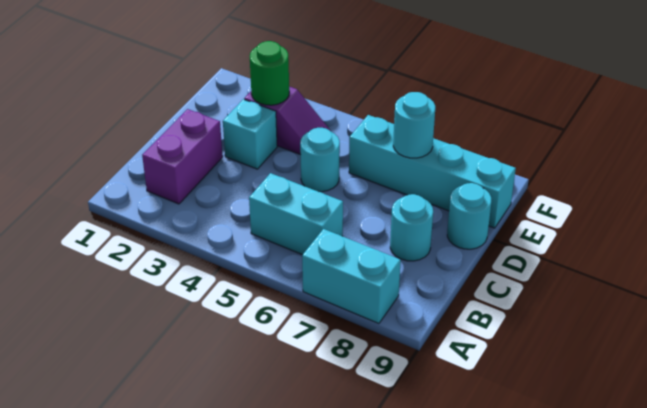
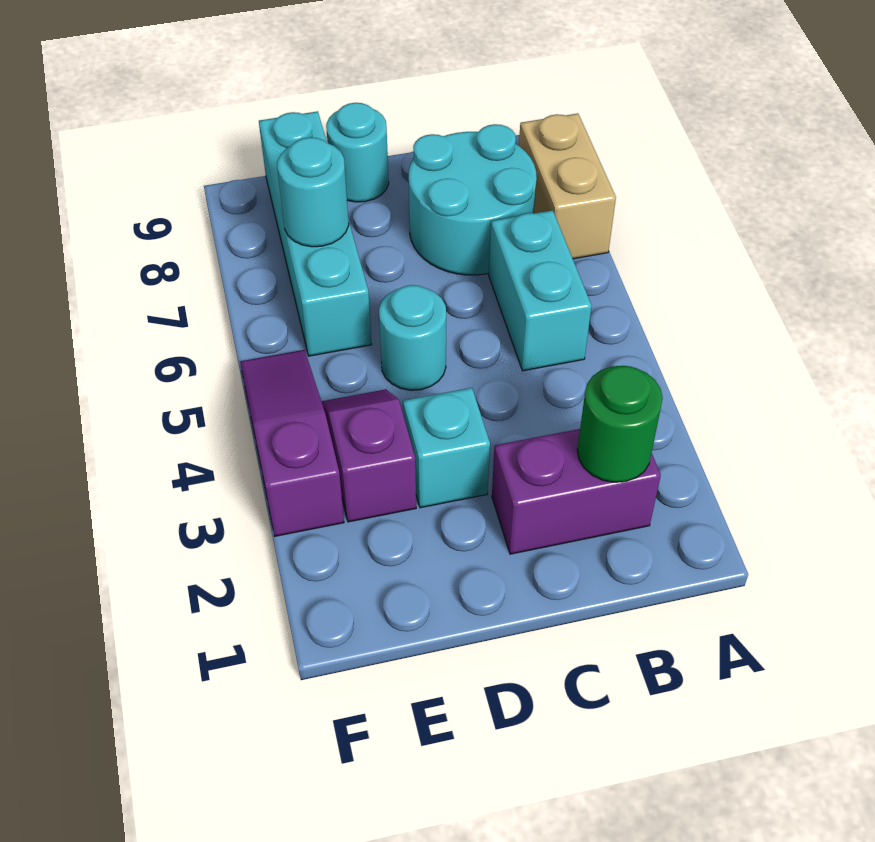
cyan brick A7:A8 level 1 -> tan brick A7:A8 level 1
cyan round brick C8 level 1 -> cyan round brick B7:C8 level 1
green round brick E3 level 2 -> green round brick B2 level 2
none -> purple slope F3:F5 level 1 top 3

